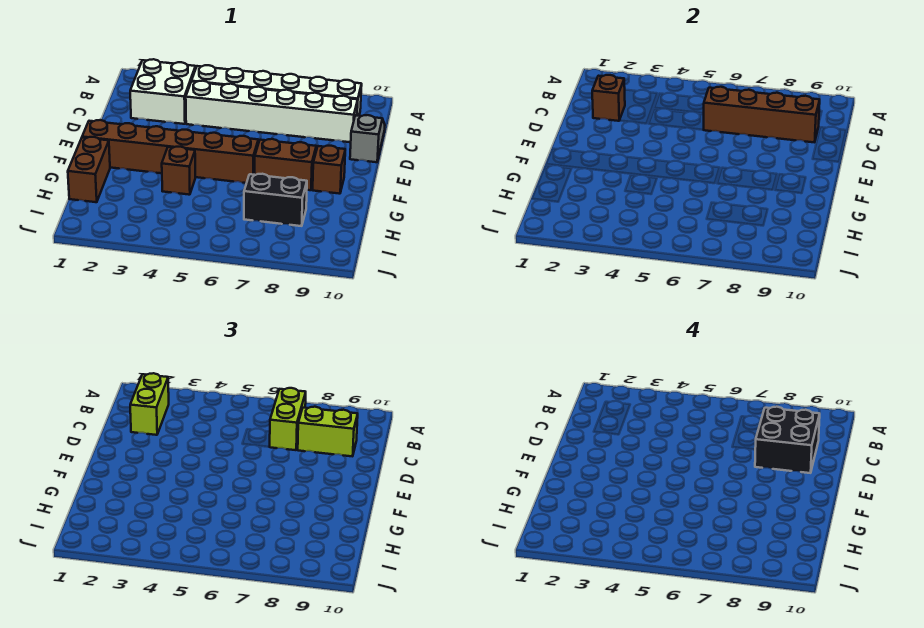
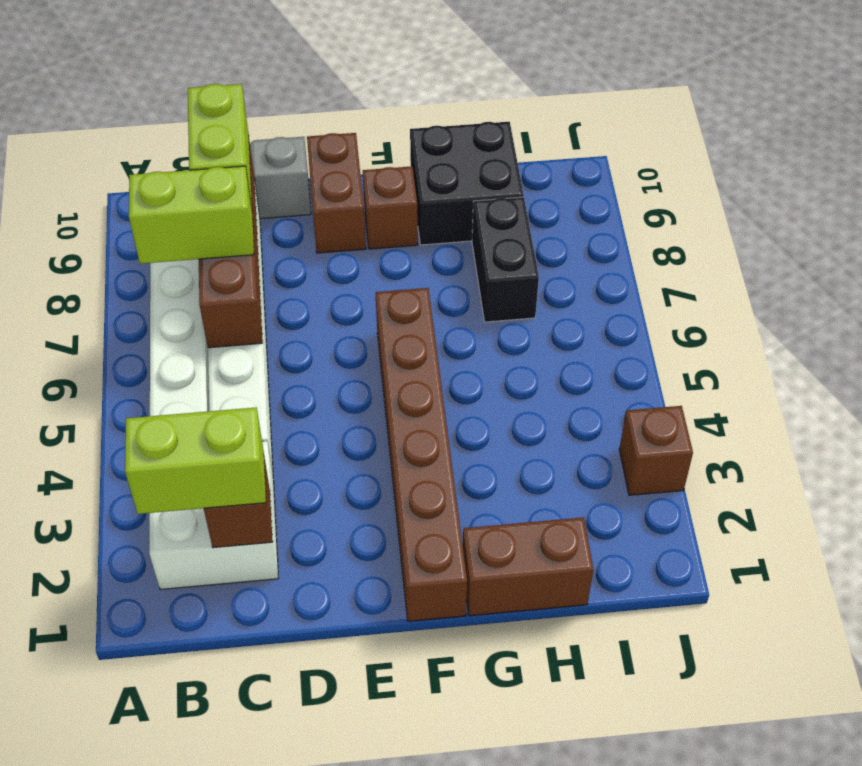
black brick C8:D9 level 4 -> black brick G9:H10 level 1
brown brick F7:F8 level 1 -> brown brick E9:E10 level 1
brown brick G4 level 1 -> brown brick J3 level 1

